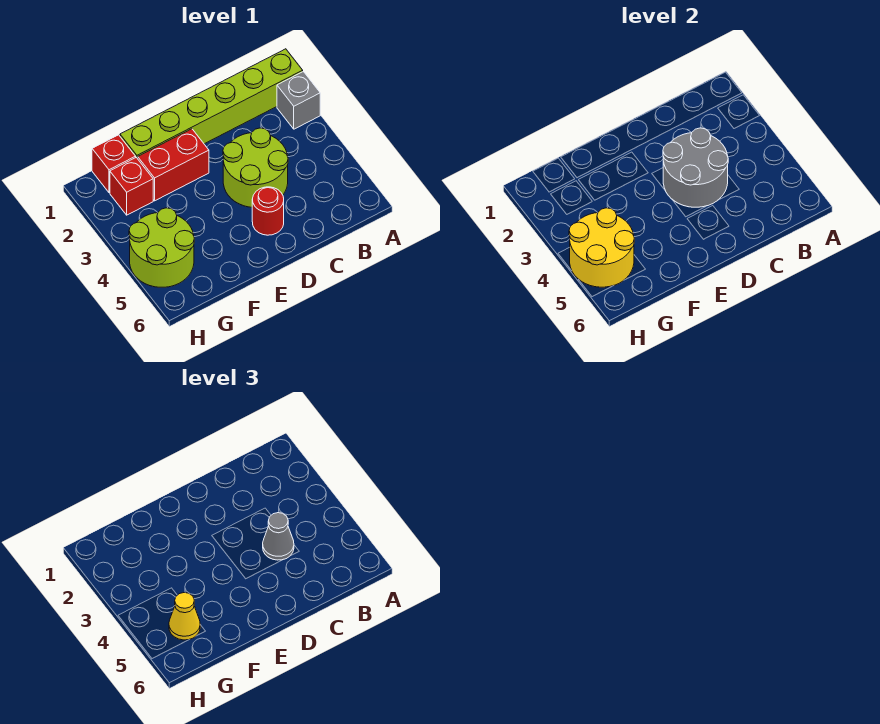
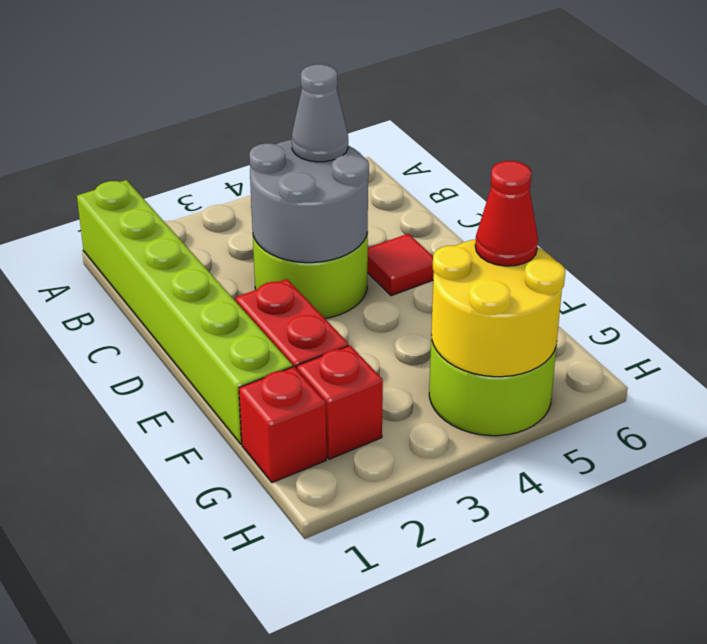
grey brick A2 level 1 -> none
red round brick D5 level 1 -> red tile D5 level 1
yellow cone G5 level 3 -> red cone G5 level 3

